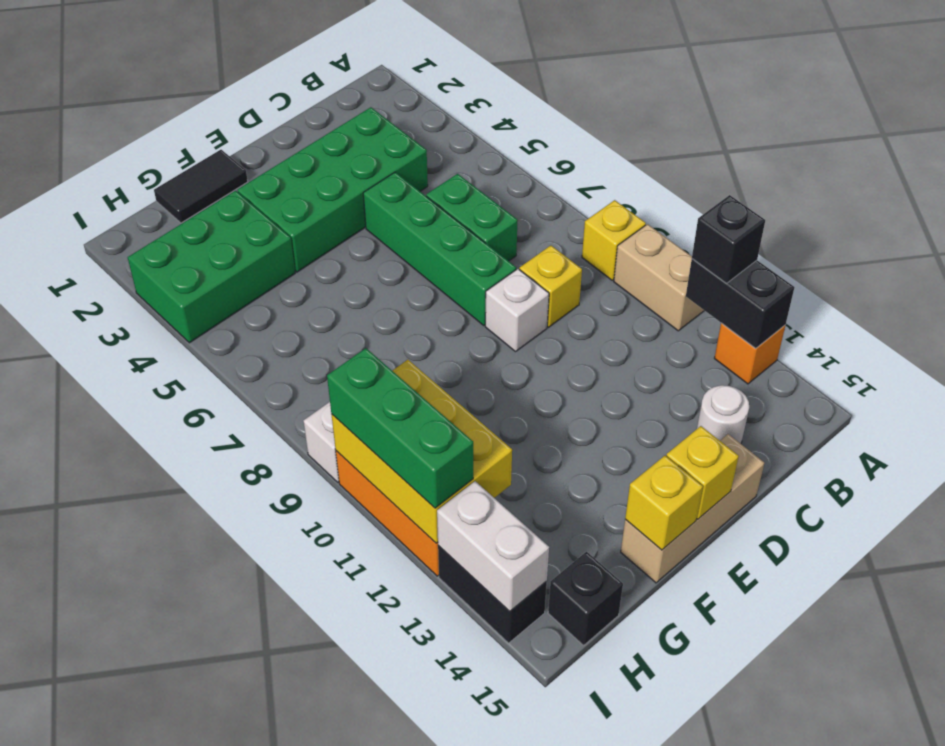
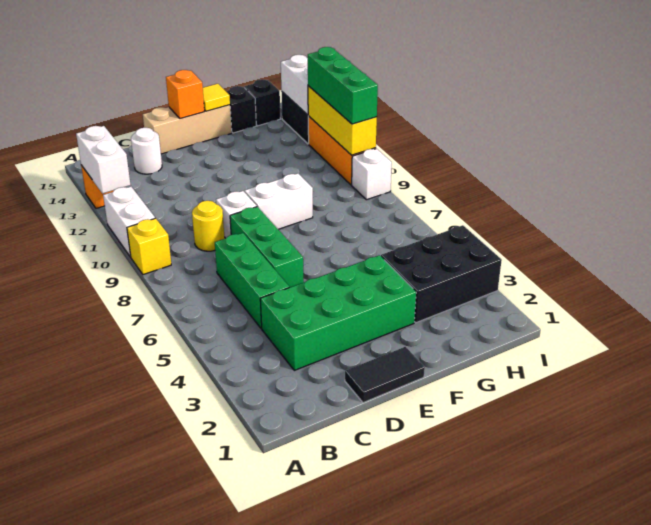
tan brick A10:A11 level 1 -> white brick A10:A11 level 1
black brick A12:A13 level 2 -> white brick A12:A13 level 2
black brick A12 level 3 -> black brick G15 level 1
green brick C6:C7 level 1 -> green brick C5:C7 level 1
yellow brick C9 level 1 -> yellow round brick C9 level 1
green brick D5:D8 level 1 -> green brick D6:D8 level 1
none -> white brick E9:F9 level 1
yellow brick E15 level 2 -> orange brick E15 level 2
black tile F1:G1 level 1 -> black tile D1:E1 level 1
yellow brick F15 level 2 -> yellow tile F15 level 2
green brick G3:I4 level 1 -> black brick G3:I4 level 1
yellow brick H10:I12 level 2 -> yellow brick I10:I12 level 2

